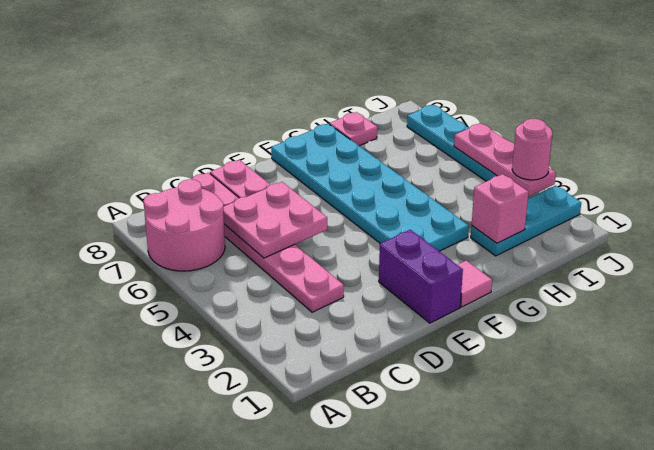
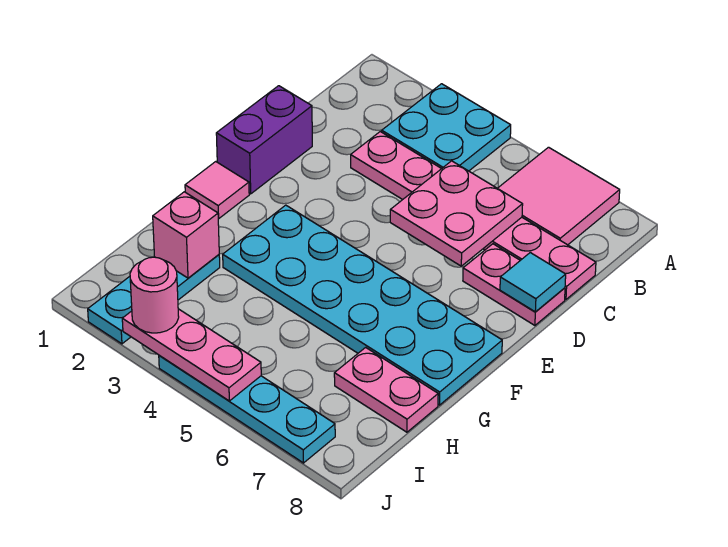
none -> cyan plate A3:B4 level 1
pink round brick A6:B7 level 1 -> pink tile A6:B7 level 1
none -> cyan tile D8 level 2
purple brick E1:E2 level 1 -> purple brick D1:E1 level 1
pink plate H8 level 1 -> pink plate H7:H8 level 1

